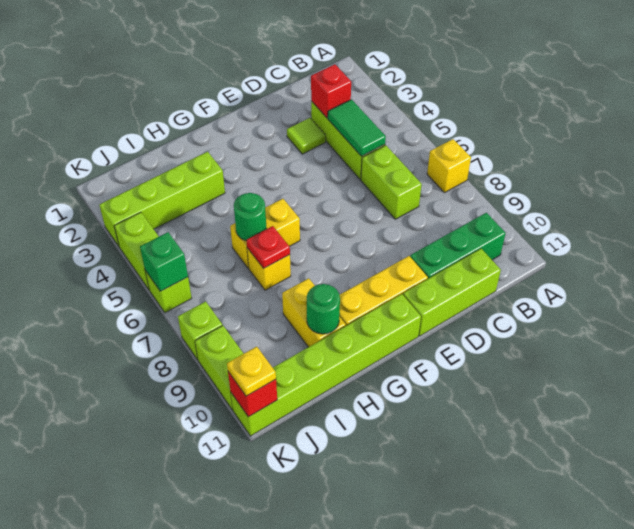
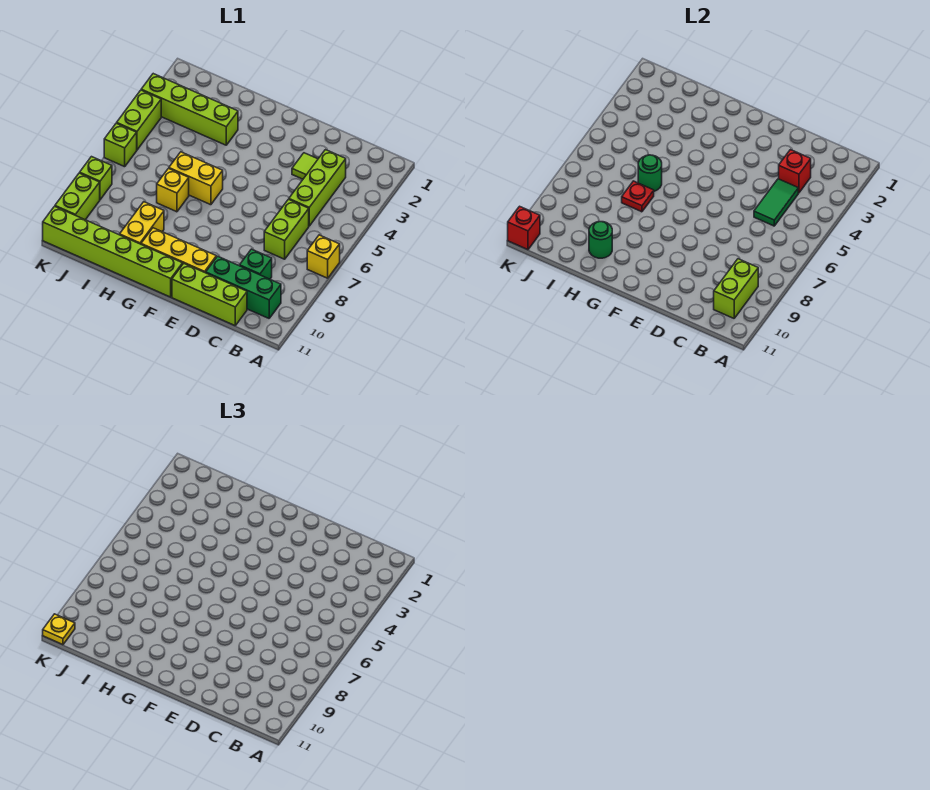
none -> lime brick B9:B10 level 2
green brick K6 level 2 -> green brick C9 level 1

